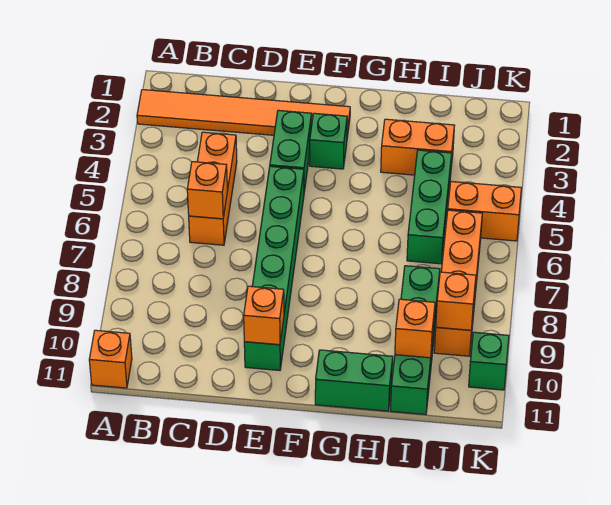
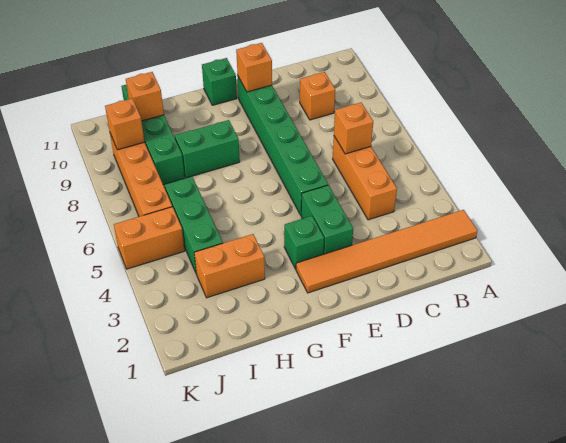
orange brick A11 level 1 -> orange brick C9 level 1
green brick G11:H11 level 1 -> green brick G8:H8 level 1
green brick K10 level 1 -> green brick F11 level 1

